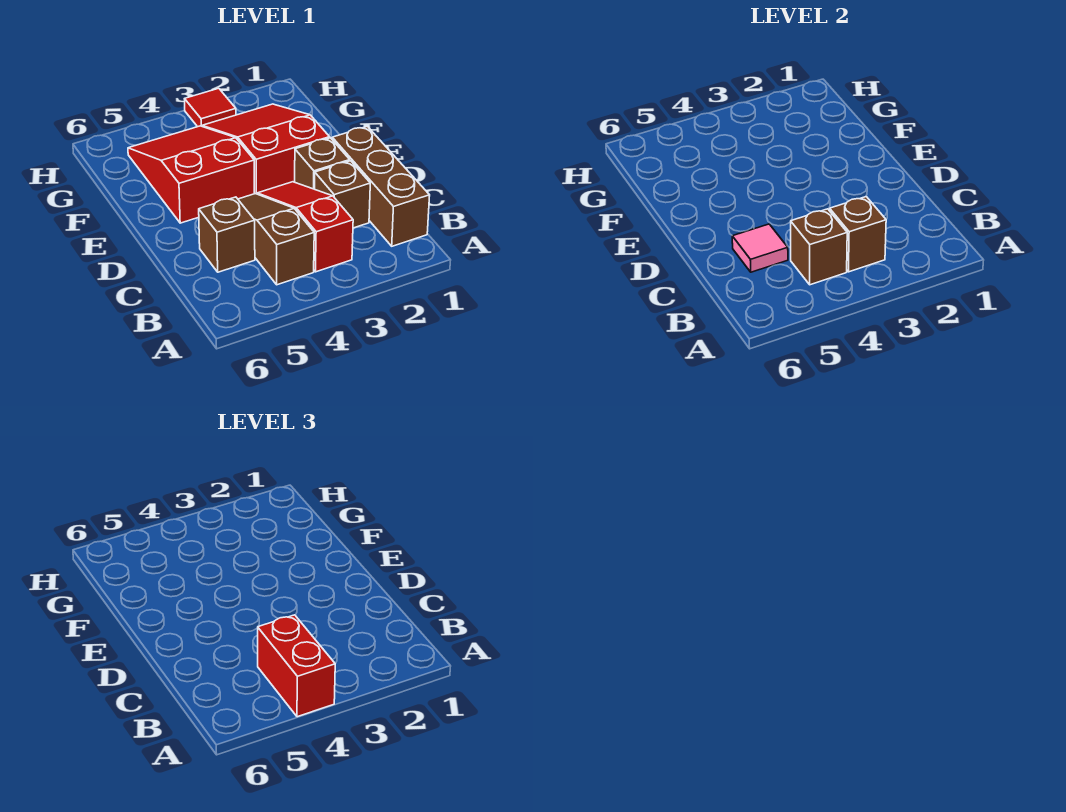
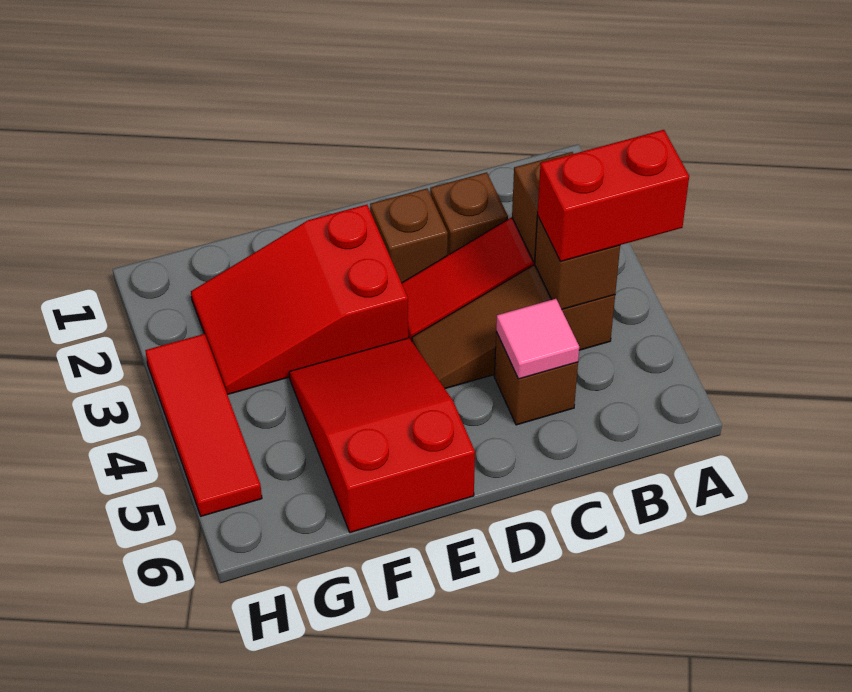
brown brick B1:D1 level 1 -> none
red slope E4:G5 level 1 top E -> red slope E4:F6 level 1 top 6
red tile H3 level 1 -> red tile H3:H5 level 1

